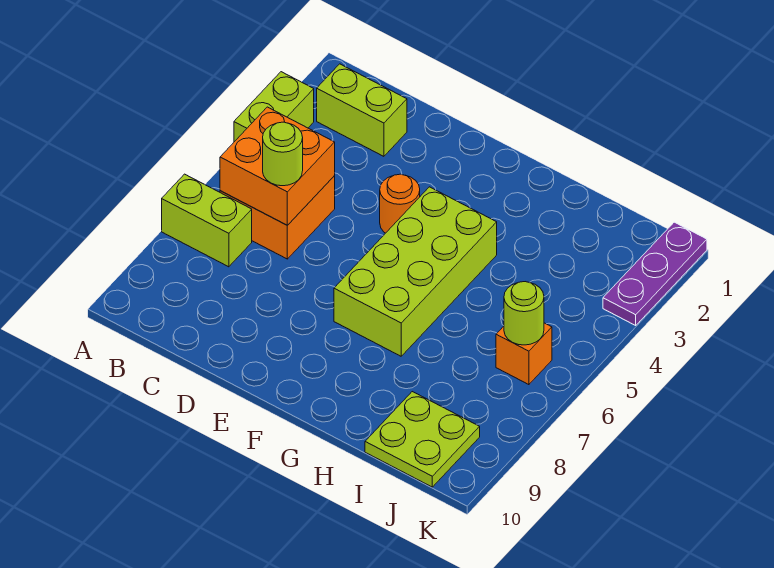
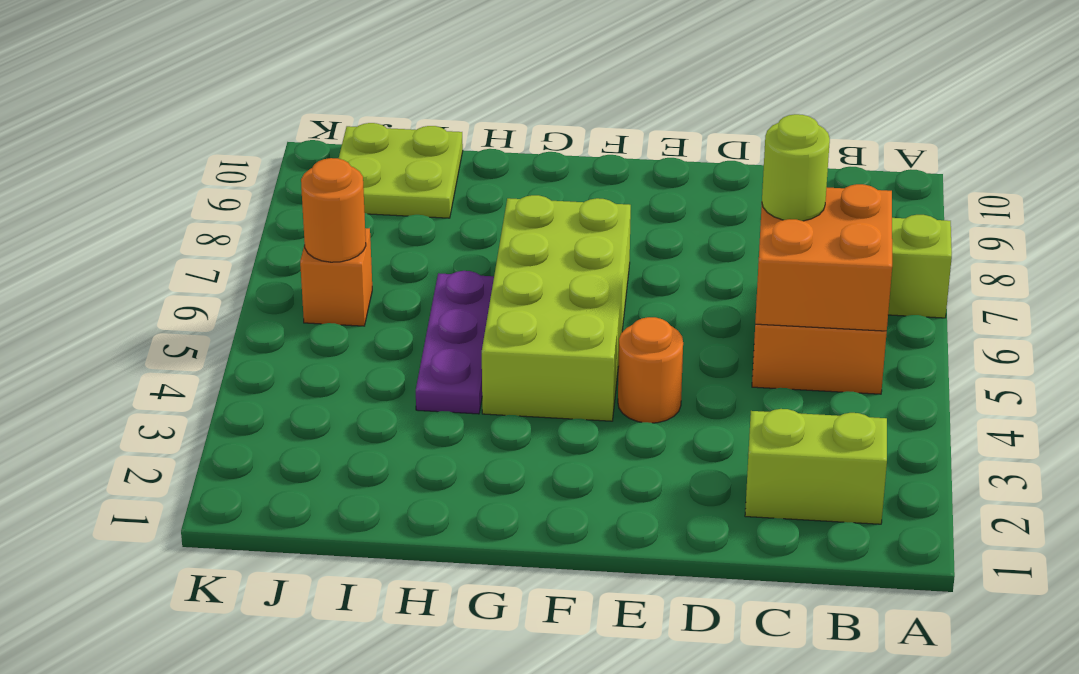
lime brick A3:A4 level 1 -> none
lime round brick J6 level 2 -> orange round brick J6 level 2
purple plate K1:K3 level 1 -> purple plate H4:H6 level 1

